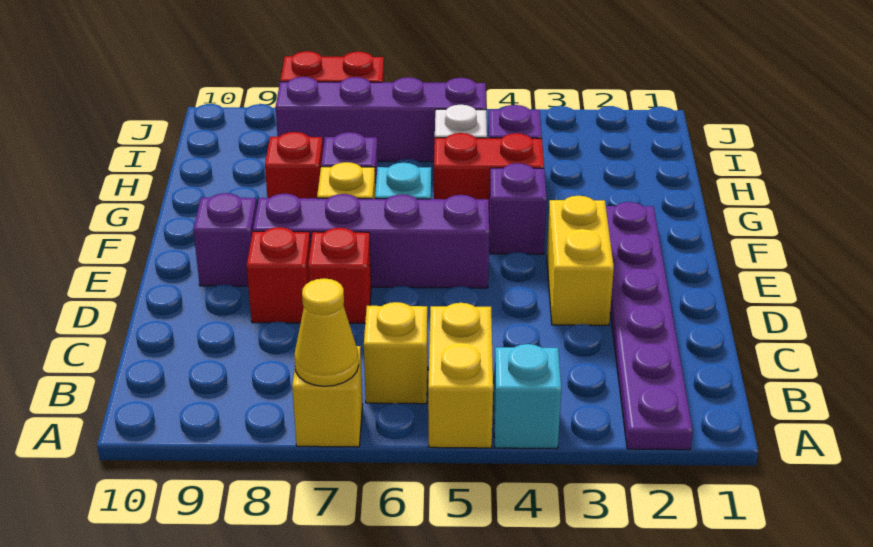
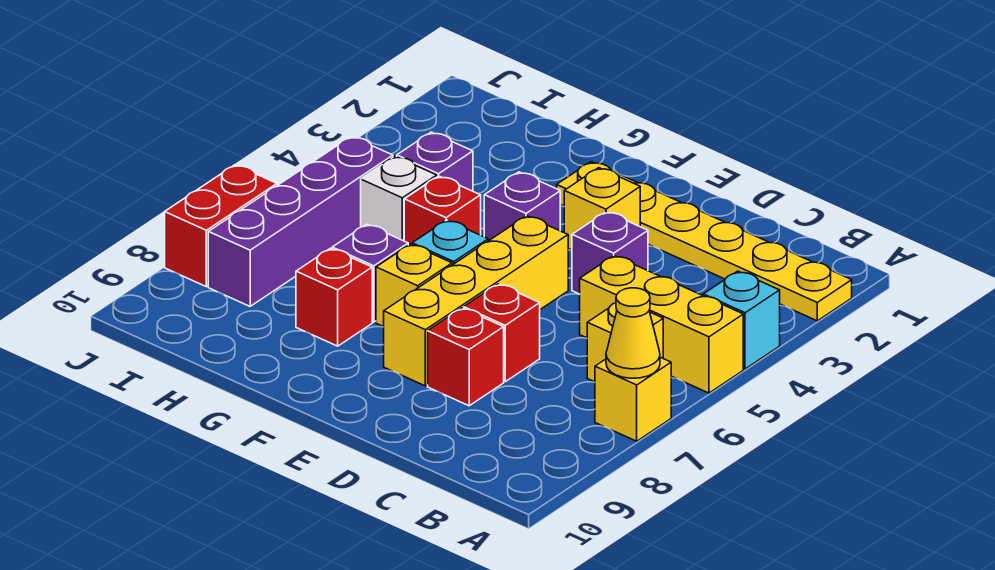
purple plate A2:F2 level 1 -> yellow plate A2:F2 level 1
yellow brick A5:B5 level 1 -> yellow brick A5:C5 level 1
yellow brick D3:E3 level 1 -> yellow brick E3 level 1
purple brick E5:E8 level 1 -> yellow brick E5:E8 level 1
purple brick E9 level 1 -> purple brick D4 level 1
red brick G4:G5 level 1 -> red brick G5 level 1

